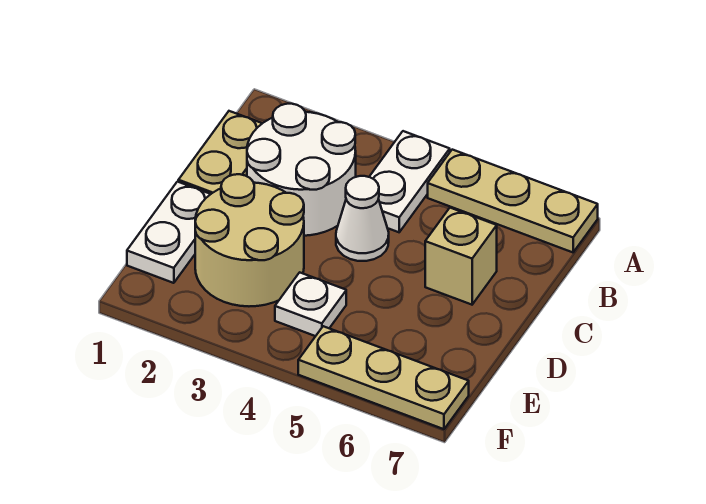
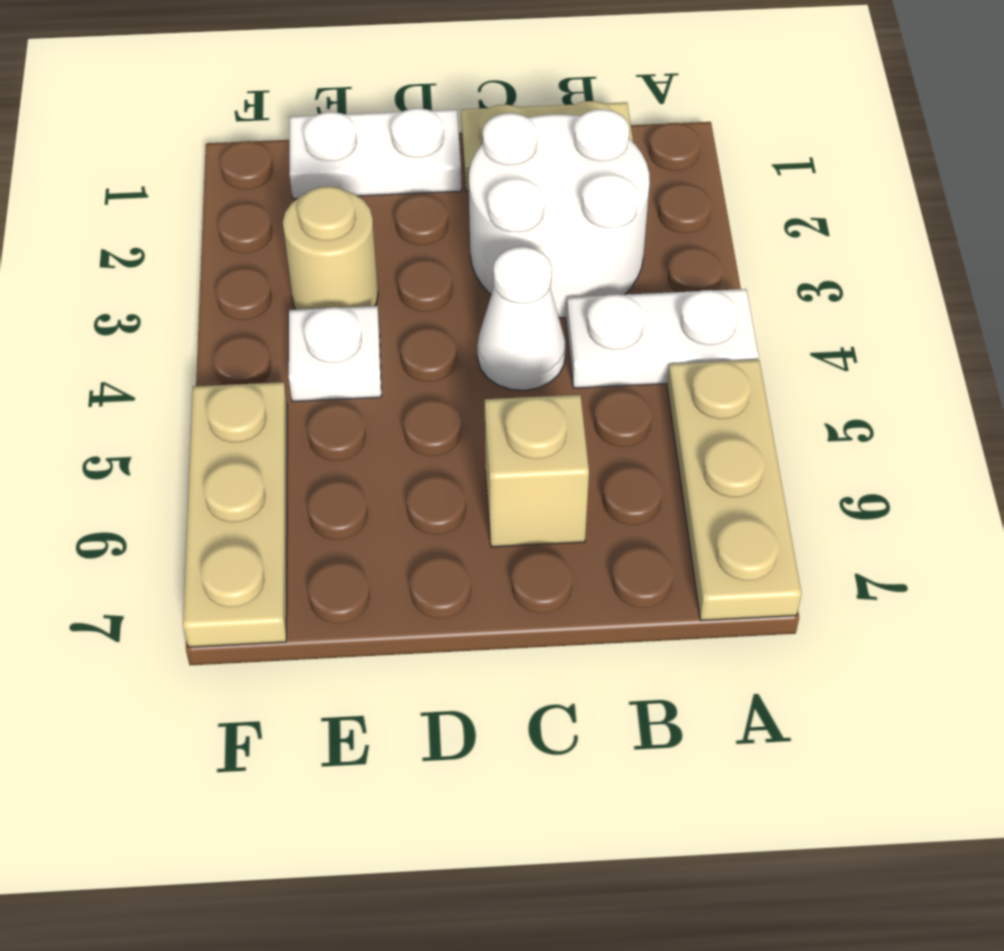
tan round brick D2:E3 level 1 -> tan round brick E3 level 1

